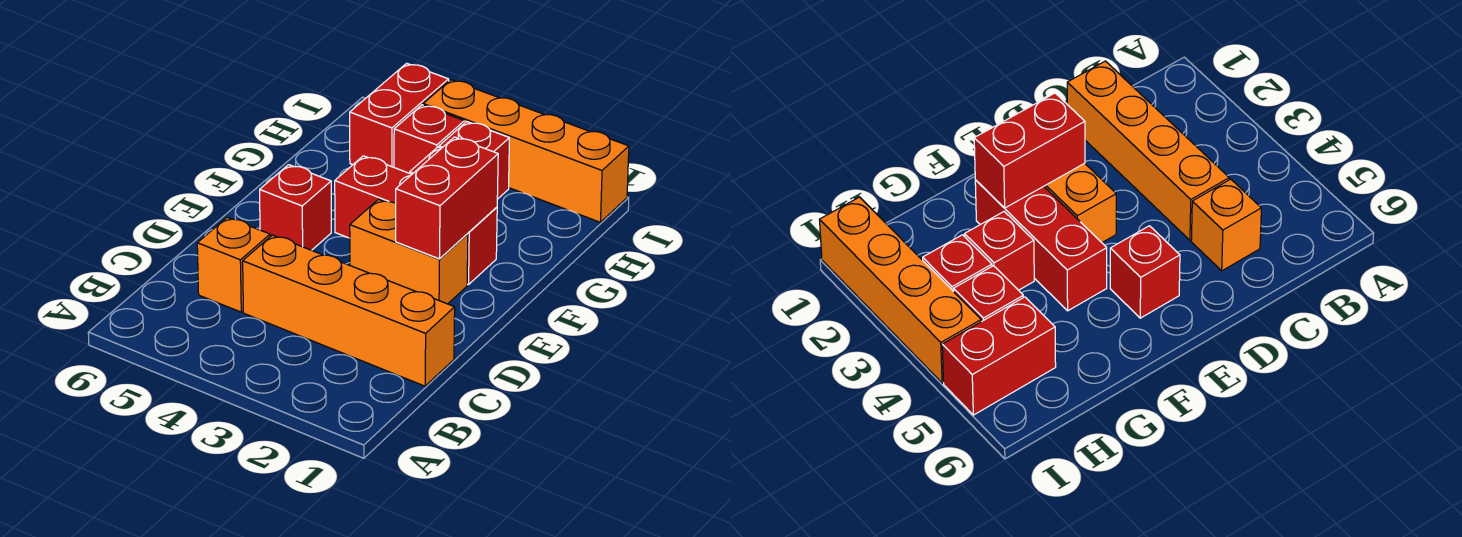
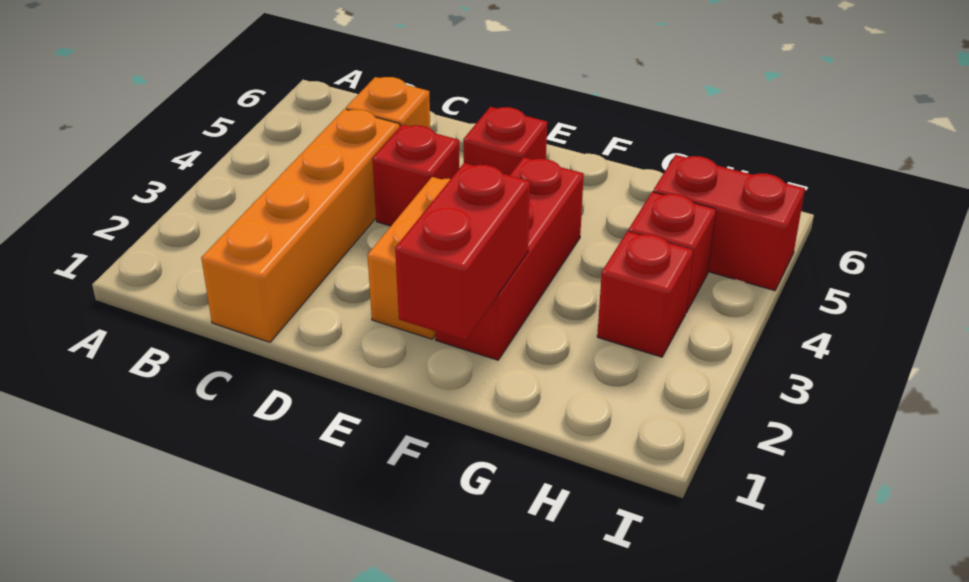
red brick E2:F2 level 2 -> red brick F1:F2 level 2
red brick G3 level 1 -> red brick D4 level 1
orange brick I1:I4 level 1 -> none

